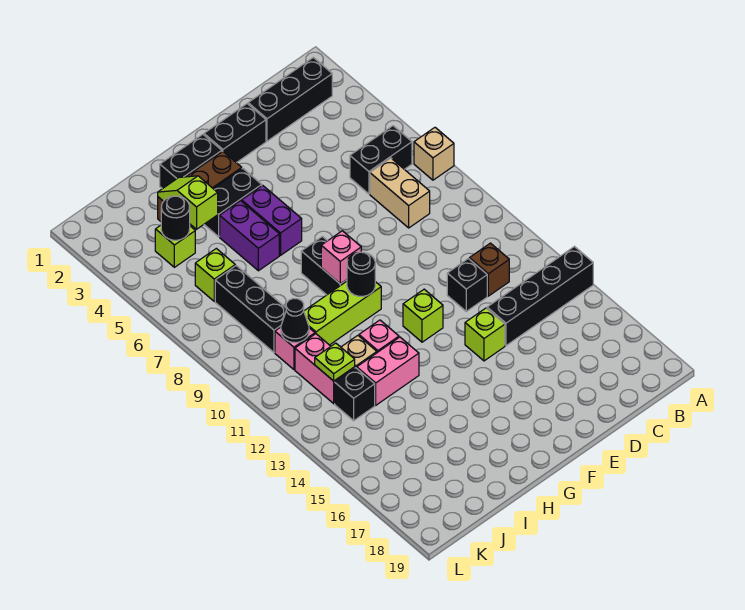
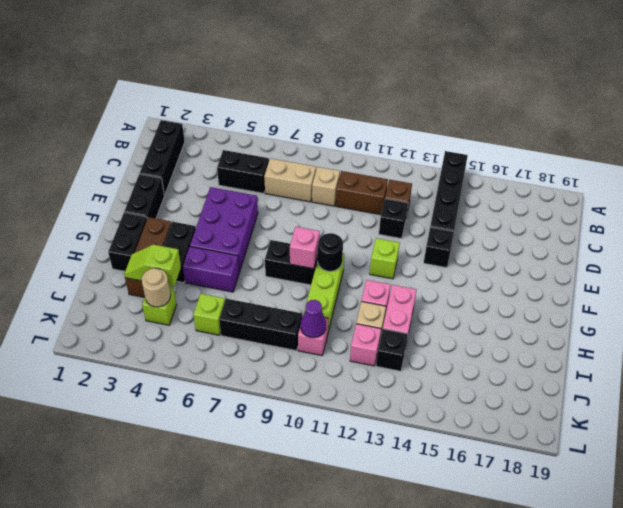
tan brick A7 level 1 -> tan brick C9 level 1
black brick B6:C6 level 1 -> black brick C5:C6 level 1
none -> brown brick C10:C11 level 1
lime brick E14 level 1 -> black brick E14 level 1
purple brick G5:G6 level 1 -> purple brick E5:G6 level 1
black round brick J4 level 2 -> tan round brick J4 level 2
black cone J10 level 2 -> purple cone J10 level 2
pink brick J11:J12 level 1 -> pink brick J12 level 1
lime plate J12 level 2 -> none

